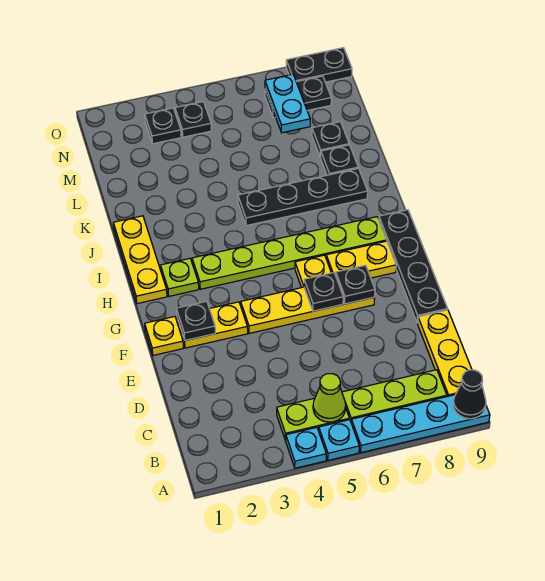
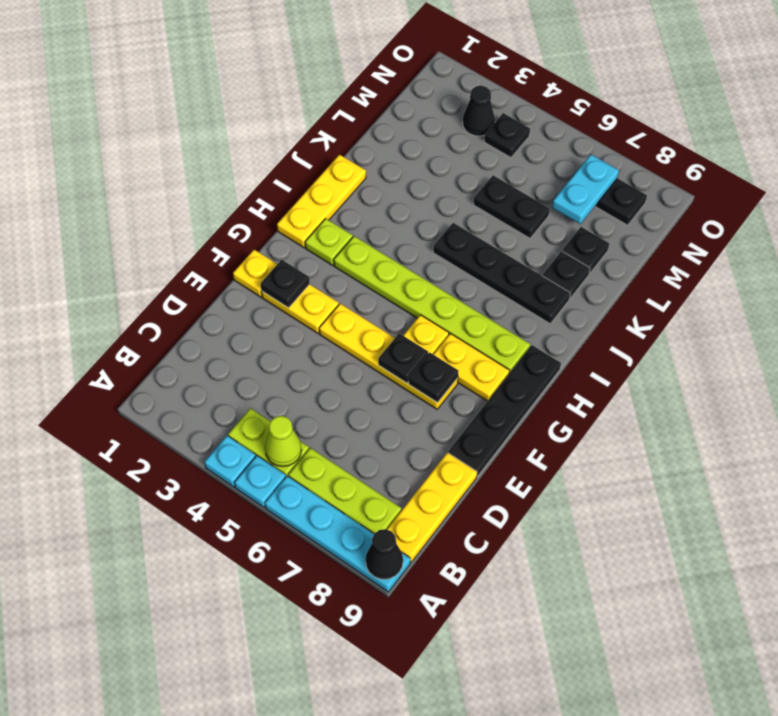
black plate N3 level 1 -> black cone N3 level 1
black plate O8:O9 level 1 -> black plate L5:L6 level 1

